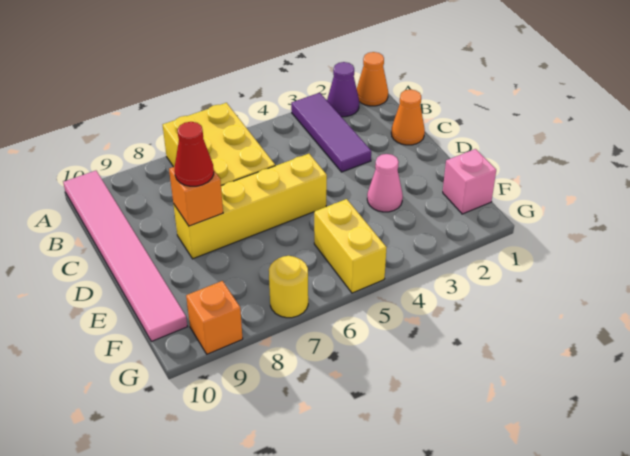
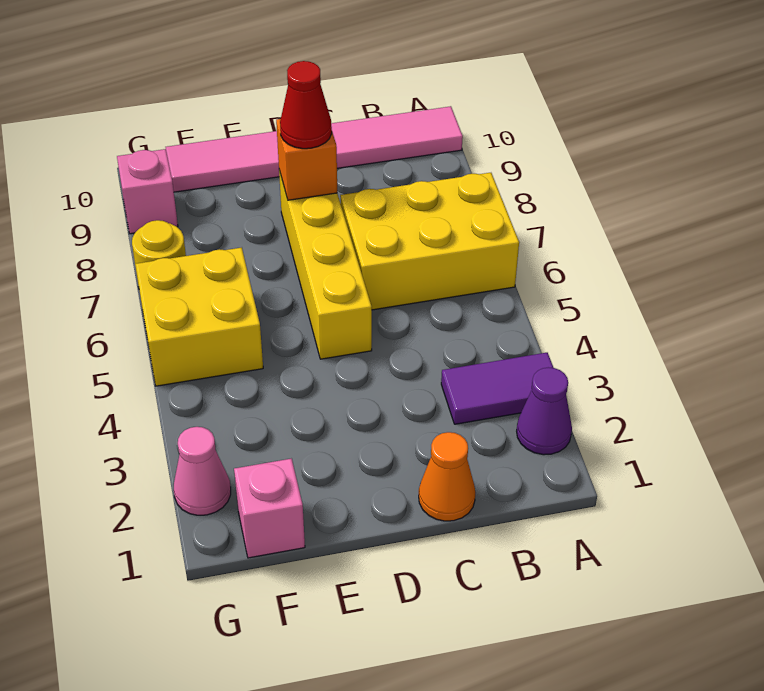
orange cone A1 level 1 -> none
purple tile A3:C3 level 1 -> purple tile A3:B3 level 1
pink cone E3 level 1 -> pink cone G2 level 1
yellow brick F5:G5 level 1 -> yellow brick F5:G6 level 1
orange brick G9 level 1 -> pink brick G9 level 1

